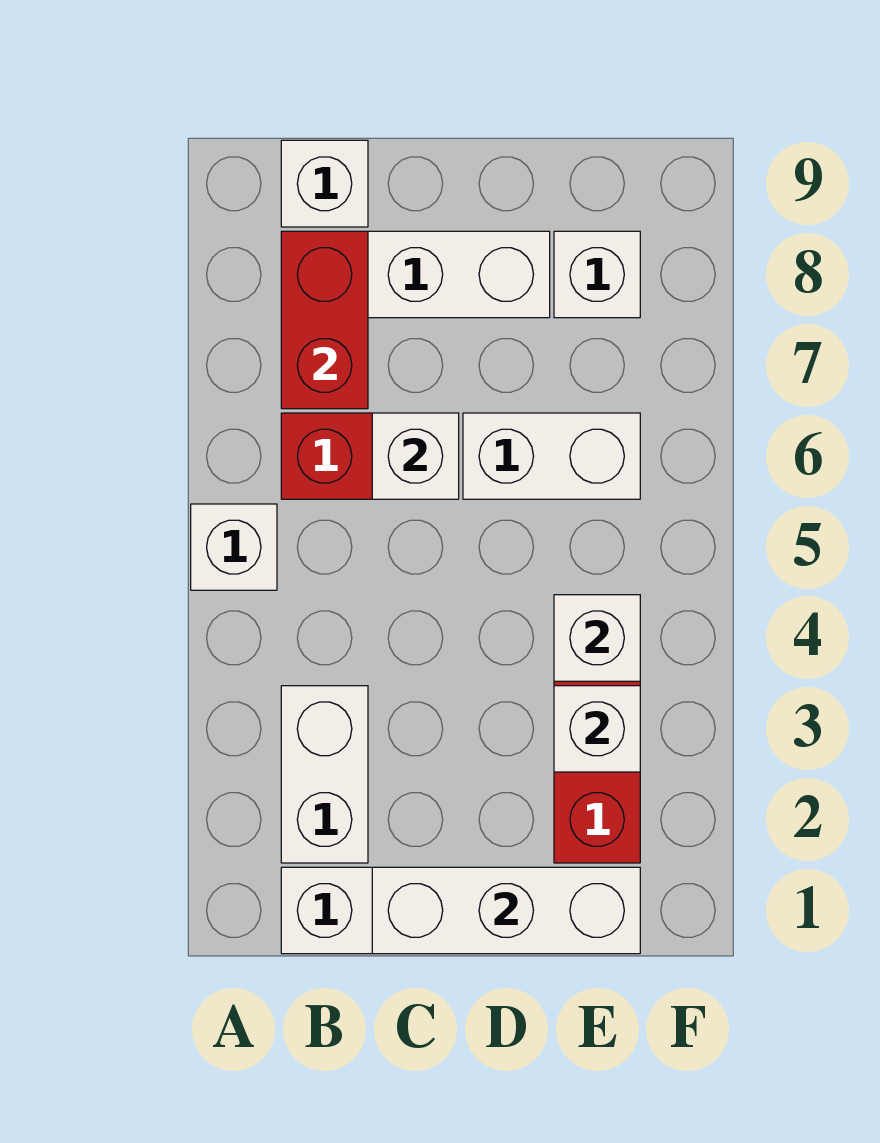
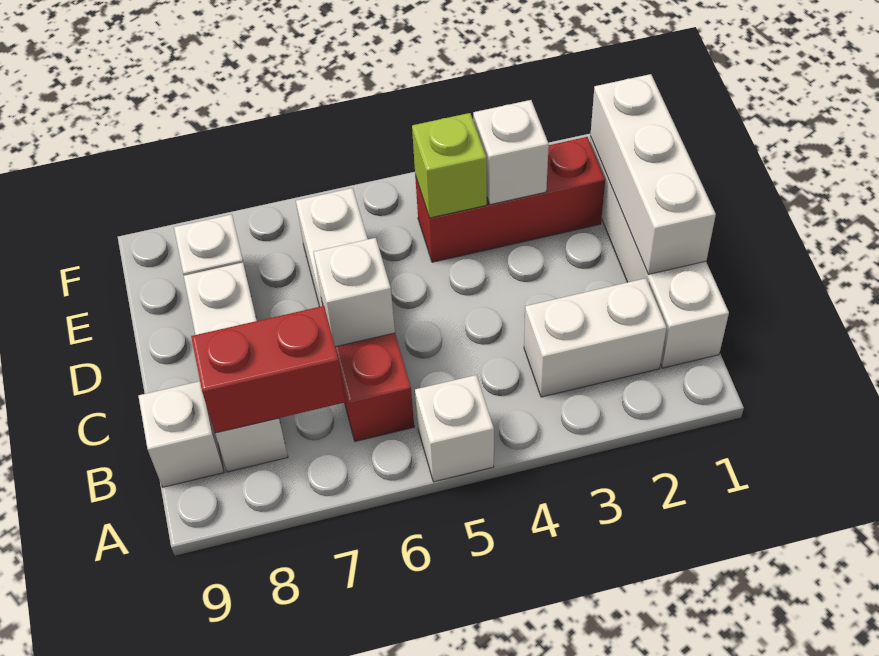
white brick E4 level 2 -> lime brick E4 level 2

